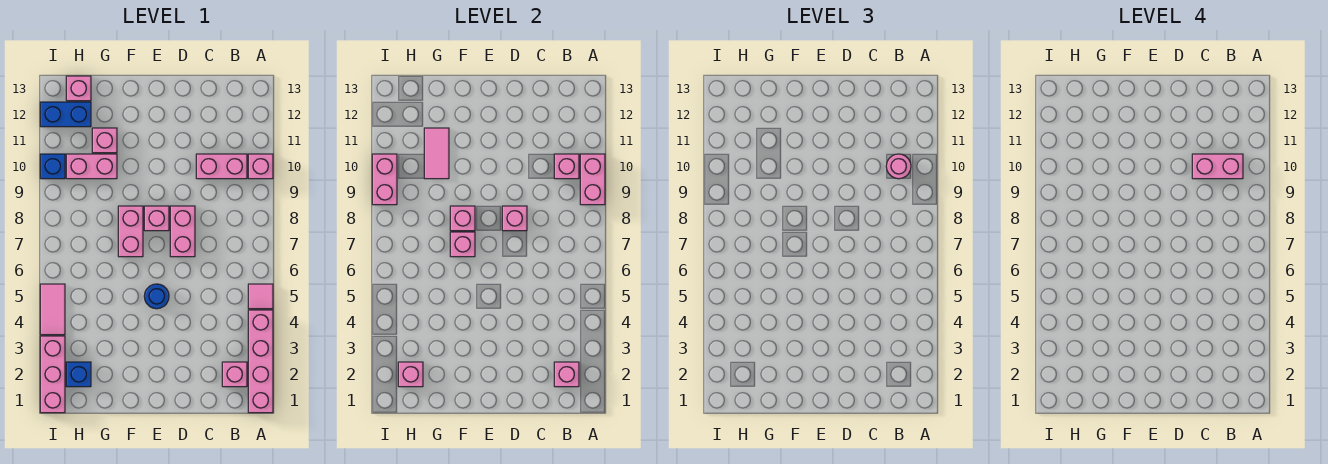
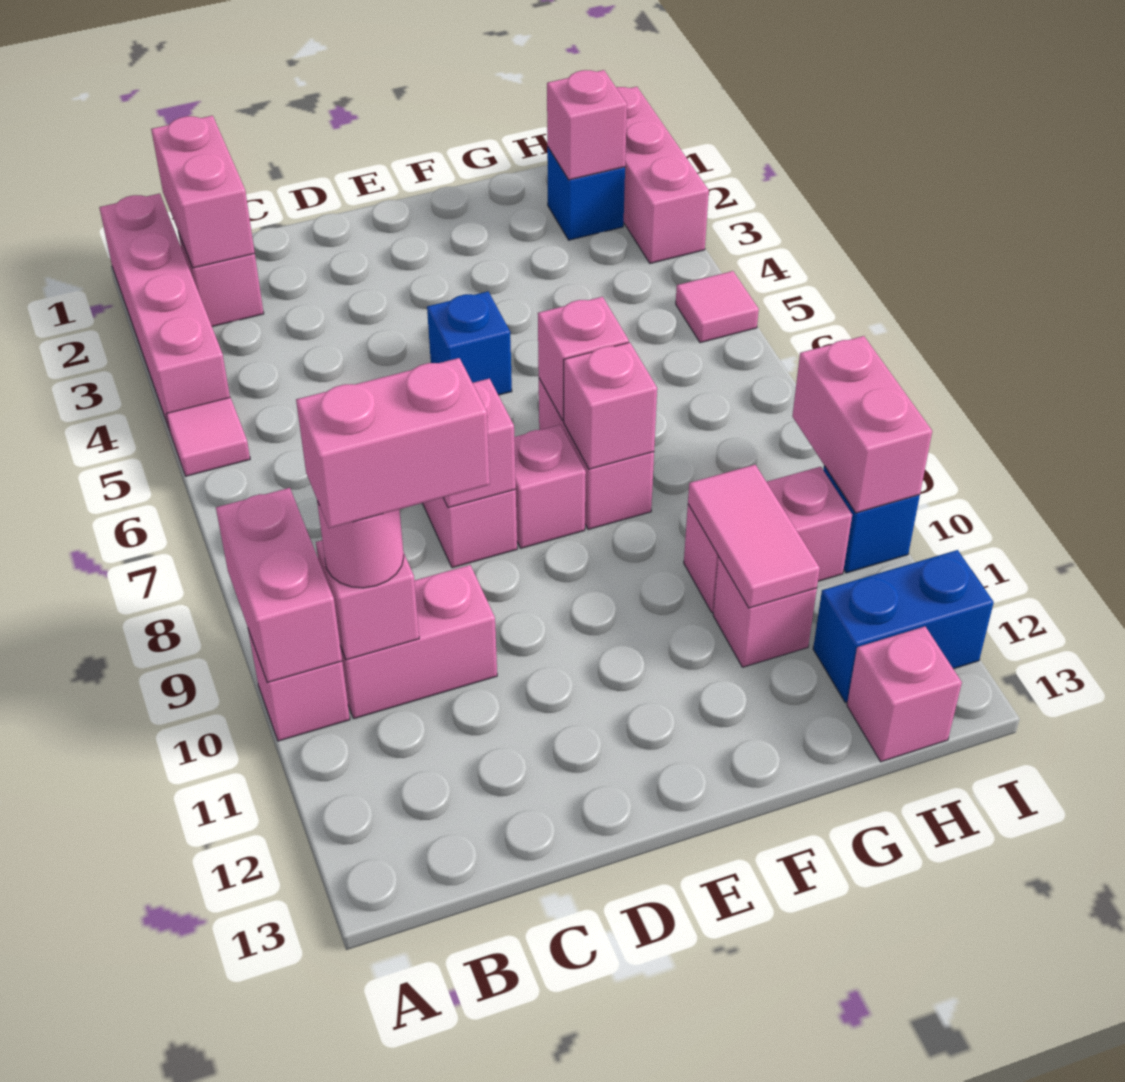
pink brick B2 level 2 -> pink brick B1:B2 level 2
blue round brick E5 level 1 -> blue brick E5 level 1
pink tile I4:I5 level 1 -> pink tile I5 level 1

